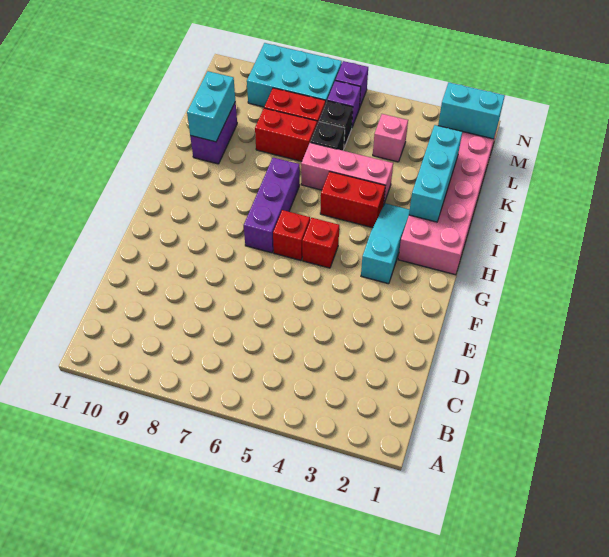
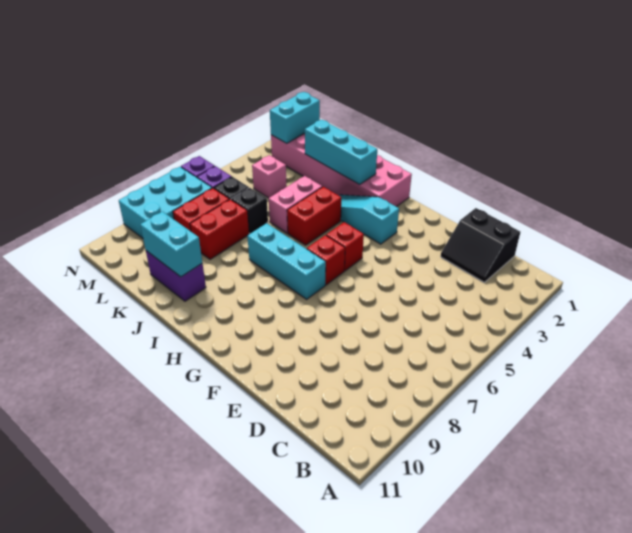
none -> black slope C1:D2 level 1 top 1
purple brick G7:I7 level 1 -> cyan brick G7:I7 level 1
pink brick J4:J6 level 1 -> pink brick J4:J5 level 1

